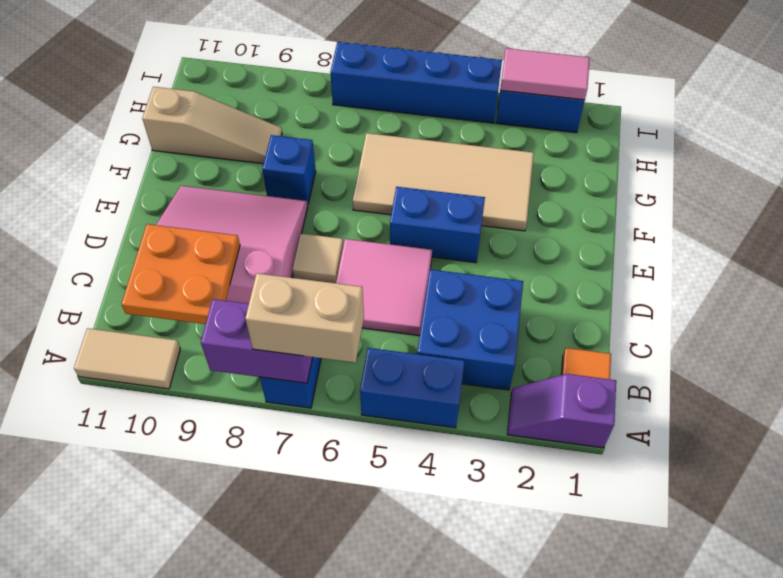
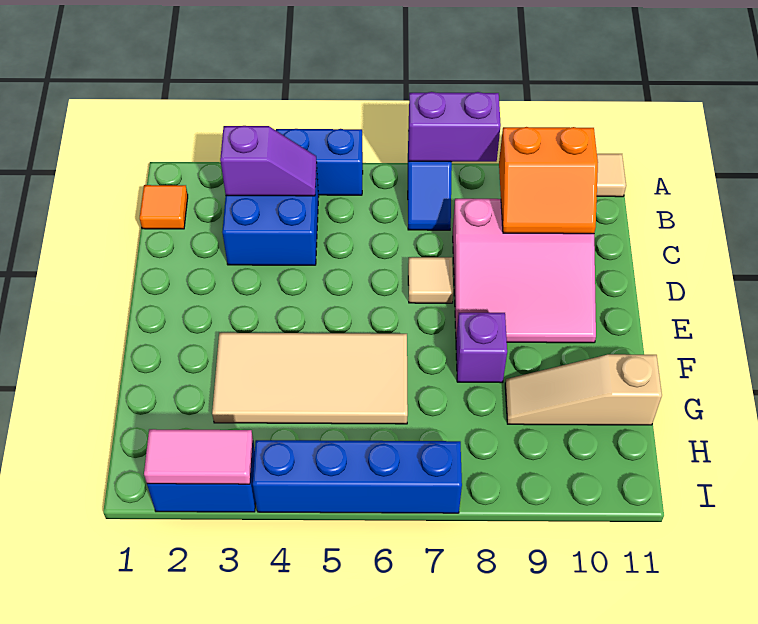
purple slope A1:A2 level 1 top 1 -> purple slope B3:B4 level 2 top 3
tan brick A6:A7 level 3 -> none
orange plate B9:C10 level 2 -> orange slope B9:C10 level 2 top B
pink tile C5:D6 level 1 -> none
blue brick E4:E5 level 1 -> none
blue brick F8 level 1 -> purple brick F8 level 1

